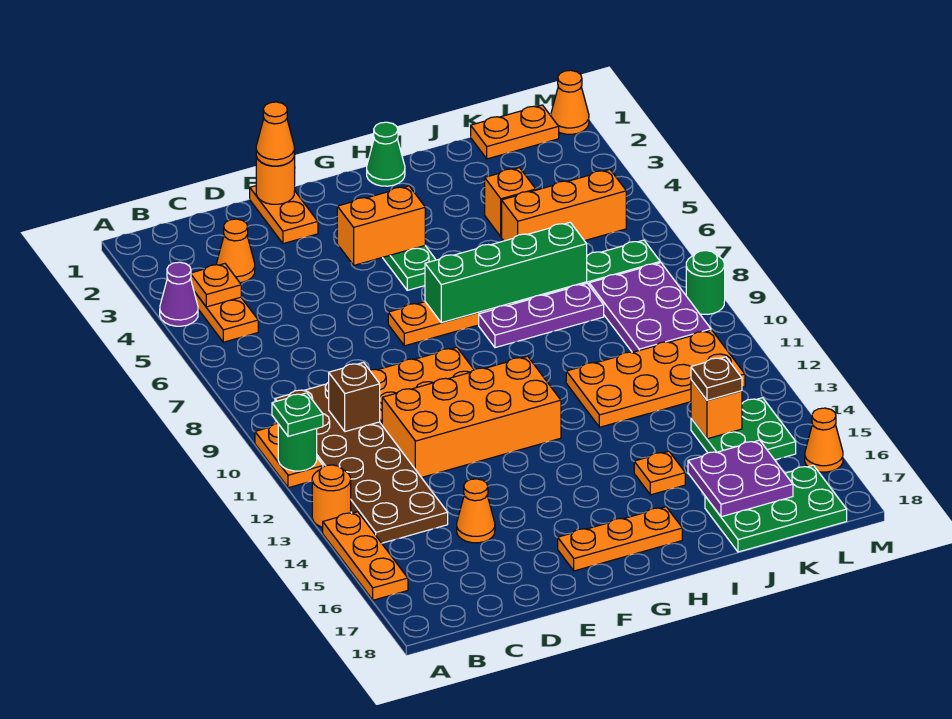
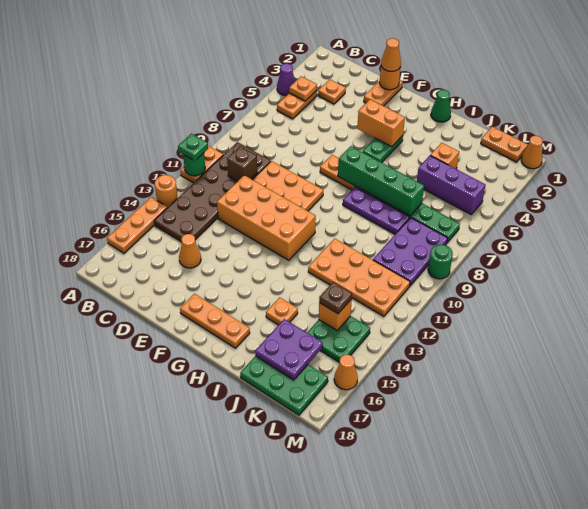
orange cone C3 level 1 -> orange plate C3 level 1
orange brick J5:L5 level 1 -> purple brick J5:L5 level 1

